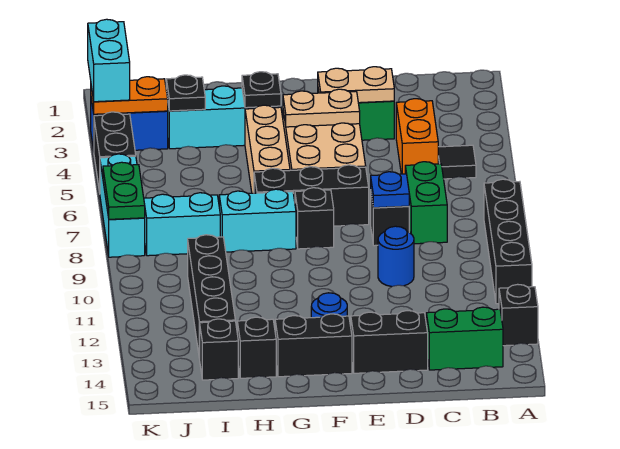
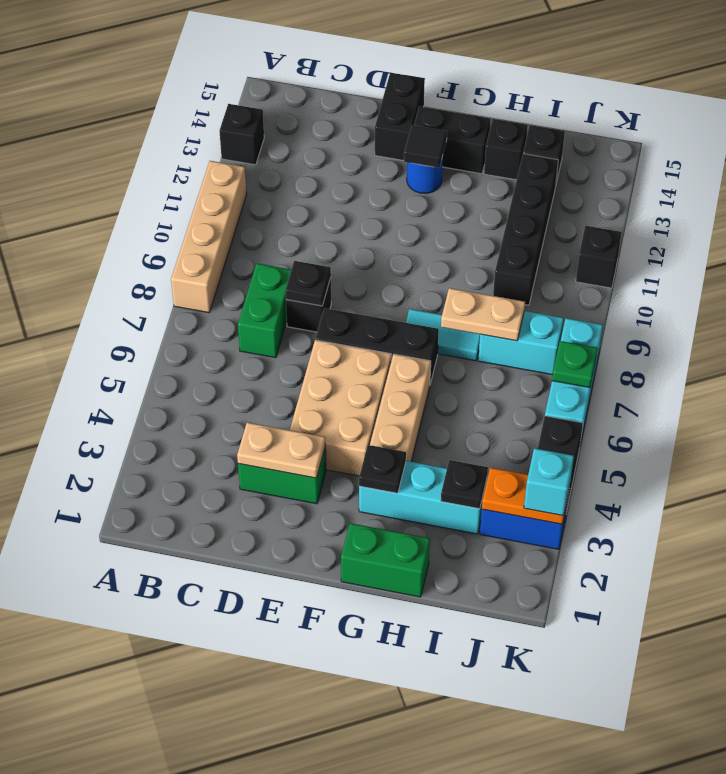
black brick A8:A11 level 1 -> tan brick A8:A11 level 1
black tile B5 level 1 -> black tile F13 level 2
green brick B14:C14 level 1 -> green brick G1:H1 level 1
orange brick C4:C5 level 1 -> none
blue plate D8 level 2 -> black plate D8 level 2
blue round brick D10 level 1 -> none
black brick D14:E14 level 1 -> black brick E14:E15 level 1
tan plate E4:F4 level 2 -> tan plate H8:I8 level 2
black brick F8 level 1 -> black brick K11 level 1
cyan brick G8:H8 level 1 -> cyan tile G8:H8 level 1
cyan brick K2:K3 level 3 -> cyan brick K3 level 3
green plate K7:K8 level 2 -> green plate K7 level 2

